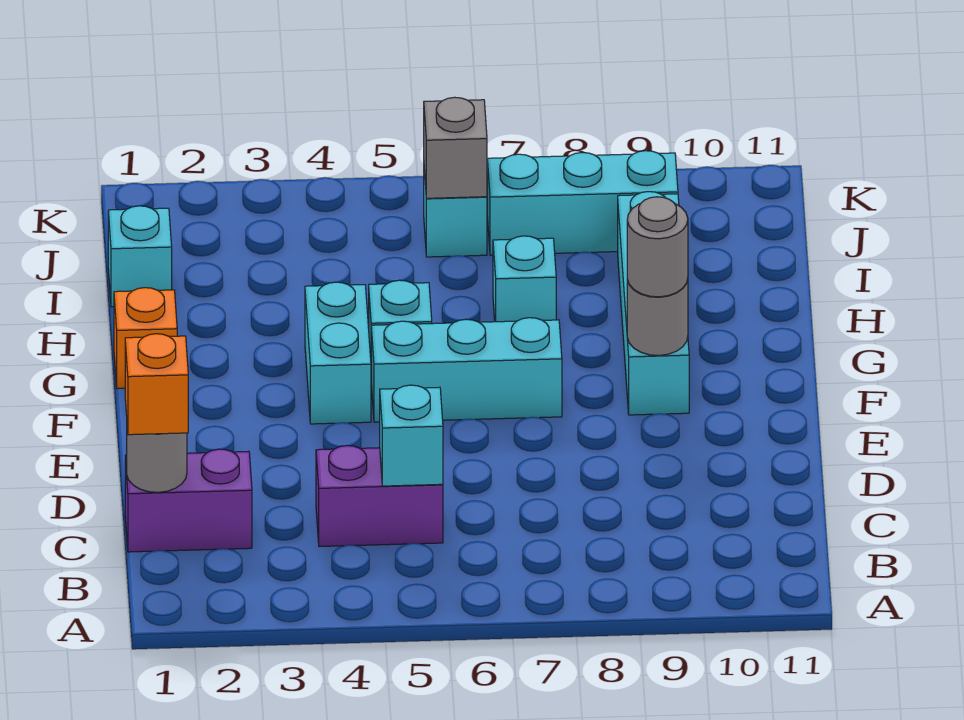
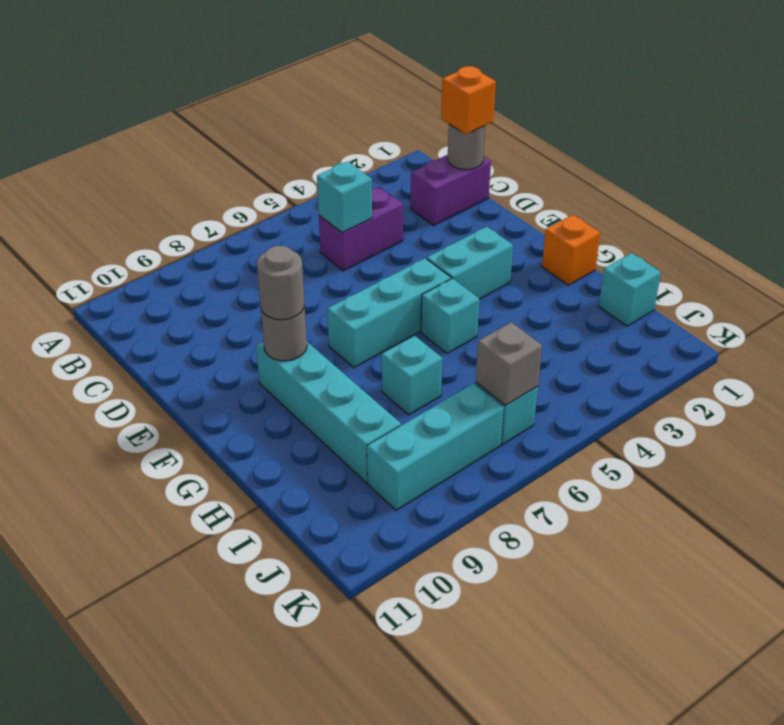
cyan brick F4:G4 level 1 -> cyan brick F3:F4 level 1

